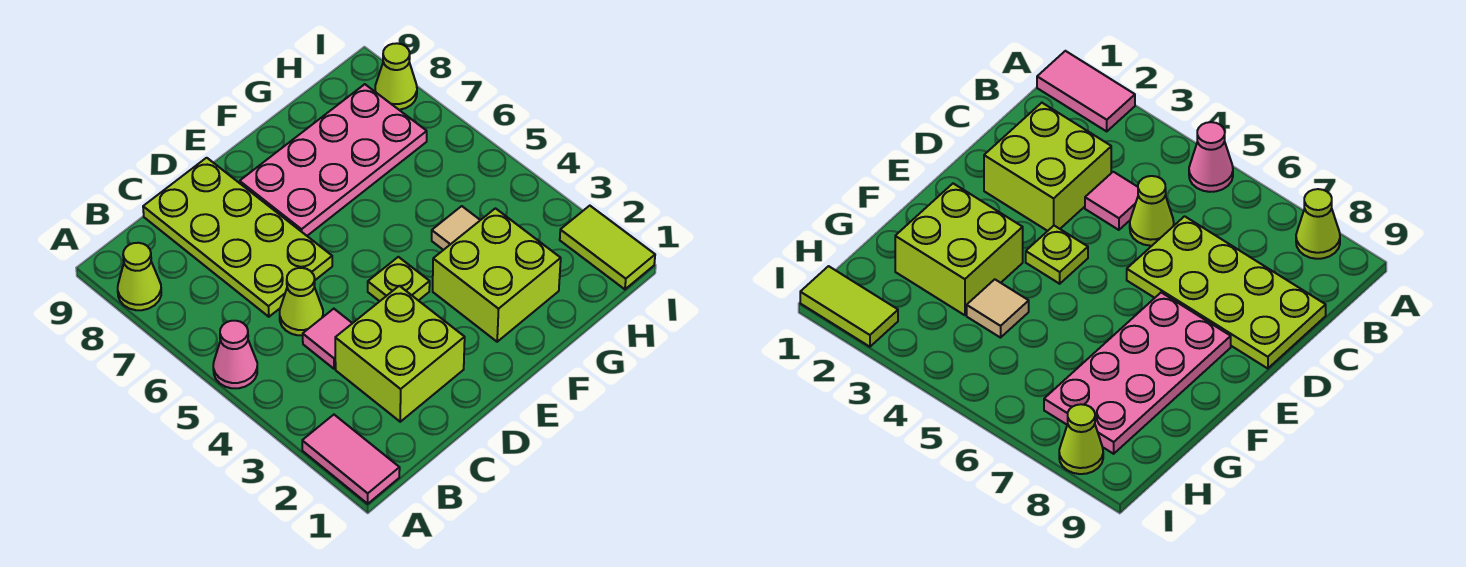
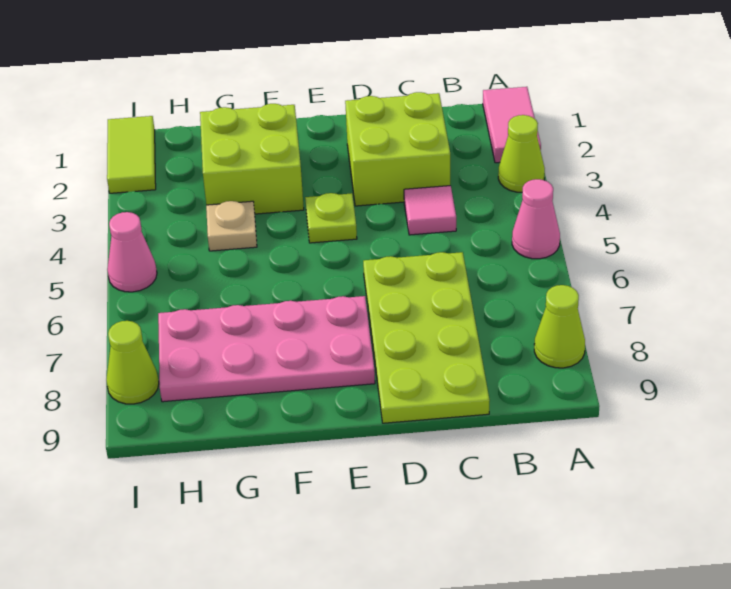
lime cone C5 level 1 -> lime cone A3 level 1
tan tile G4 level 1 -> tan plate G4 level 1
none -> pink cone I5 level 1

